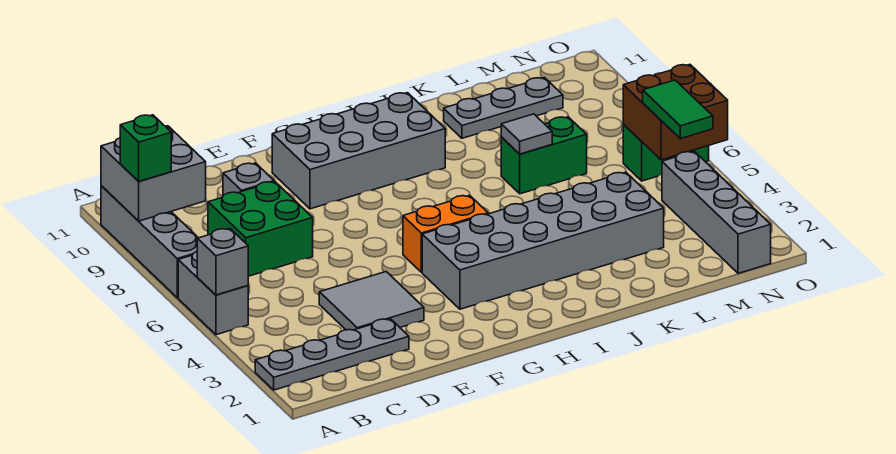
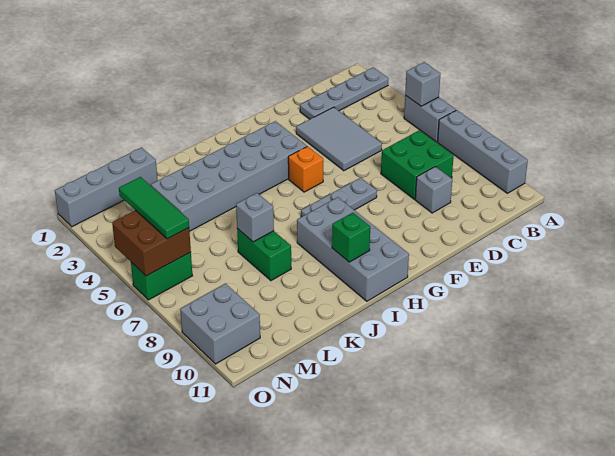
grey brick A9:B10 level 2 -> grey brick N9:O10 level 1
green brick A9 level 3 -> green brick I10 level 2
grey tile D3:E4 level 1 -> grey tile D3:E5 level 1
grey brick F9:I10 level 1 -> grey brick H8:I11 level 1
orange brick G5:H5 level 1 -> orange brick G5 level 1
green brick K7:L7 level 1 -> green brick K7:K8 level 1
grey tile K7 level 2 -> grey brick K7 level 2
grey plate K10:M10 level 1 -> grey plate F7:H7 level 1
grey brick N1:N4 level 1 -> grey brick L1:O1 level 1
green tile N4:N5 level 3 -> green tile N4:N6 level 3

